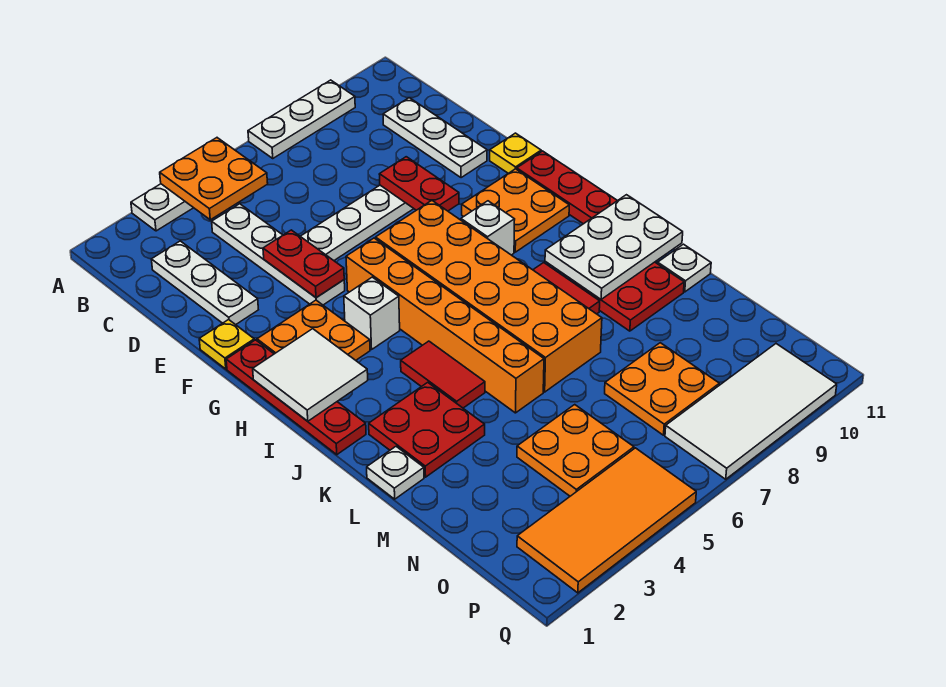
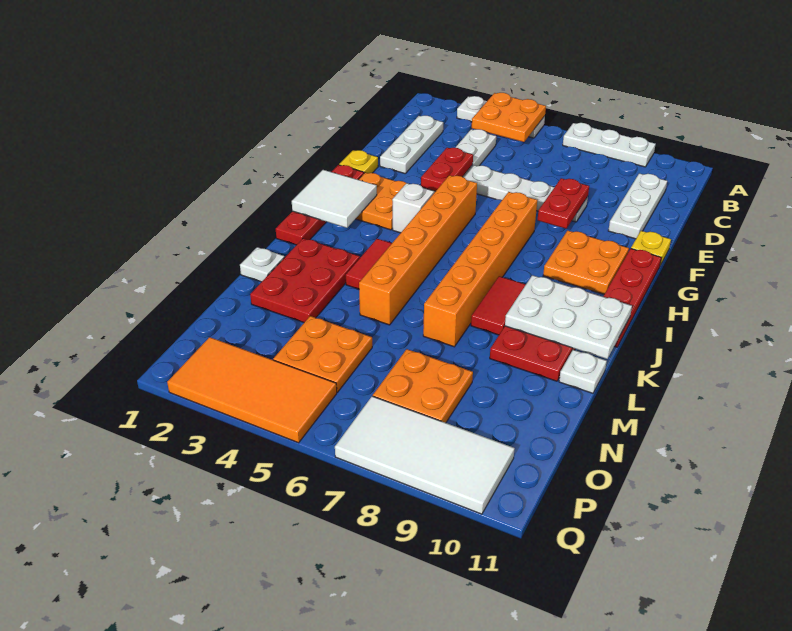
orange brick G6:L7 level 1 -> orange brick G7:L7 level 1
white brick H8 level 1 -> none
red plate K2:L3 level 1 -> red plate K2:M3 level 1

